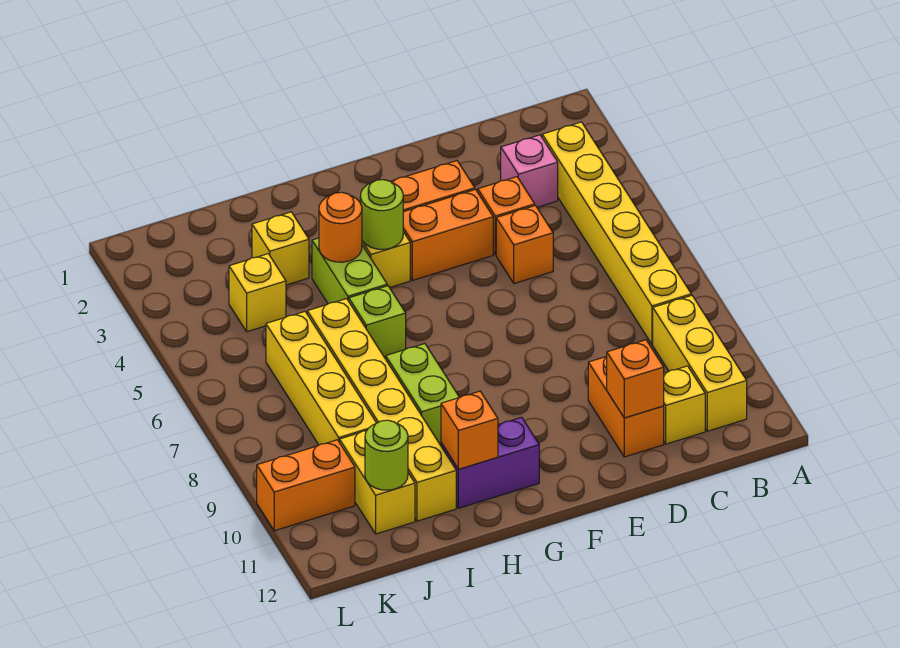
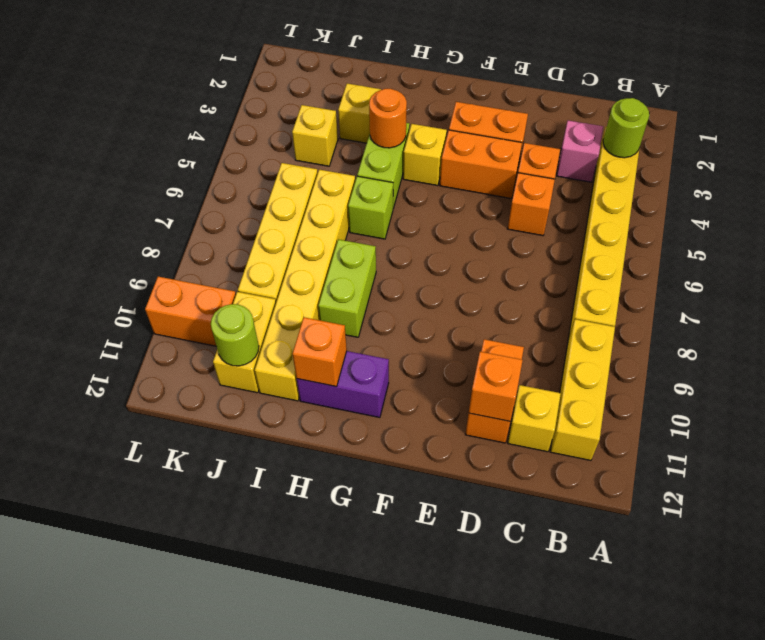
lime round brick G4 level 2 -> lime round brick B3 level 2

